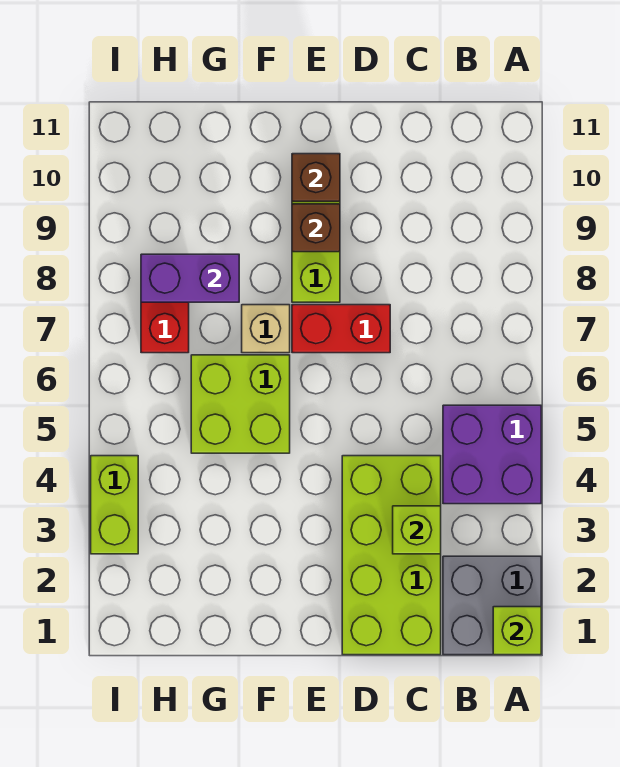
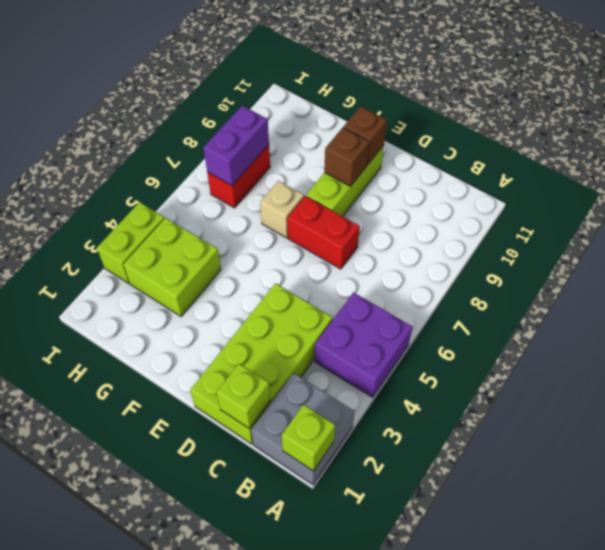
lime brick C3 level 2 -> lime brick C1 level 2
lime brick F5:G6 level 1 -> lime brick G3:H4 level 1
purple brick G8:H8 level 2 -> purple brick H7:H8 level 2

